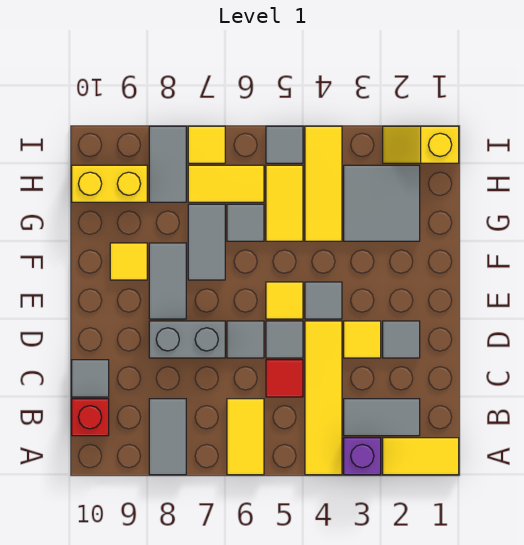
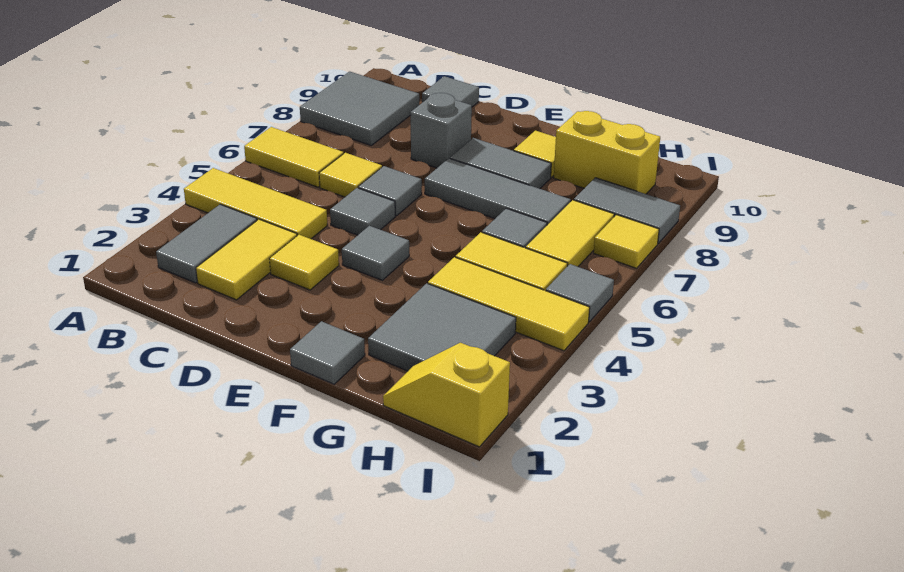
yellow tile A1:A2 level 1 -> yellow tile C2:C3 level 1
purple brick A3 level 1 -> none
yellow tile A4:D4 level 1 -> yellow tile A4:C4 level 1
grey tile A8:B8 level 1 -> grey tile A8:B9 level 1
red brick B10 level 1 -> none
red tile C5 level 1 -> none
grey tile D2 level 1 -> grey tile F1 level 1
grey brick D7:D8 level 1 -> grey brick D8 level 1
yellow tile E5 level 1 -> yellow tile C6 level 1
grey tile F7:G7 level 1 -> grey tile E7:G7 level 1
yellow brick H9:H10 level 1 -> yellow brick G9:H9 level 1
yellow slope I1:I2 level 1 top 1 -> yellow slope H1:I1 level 1 top I

